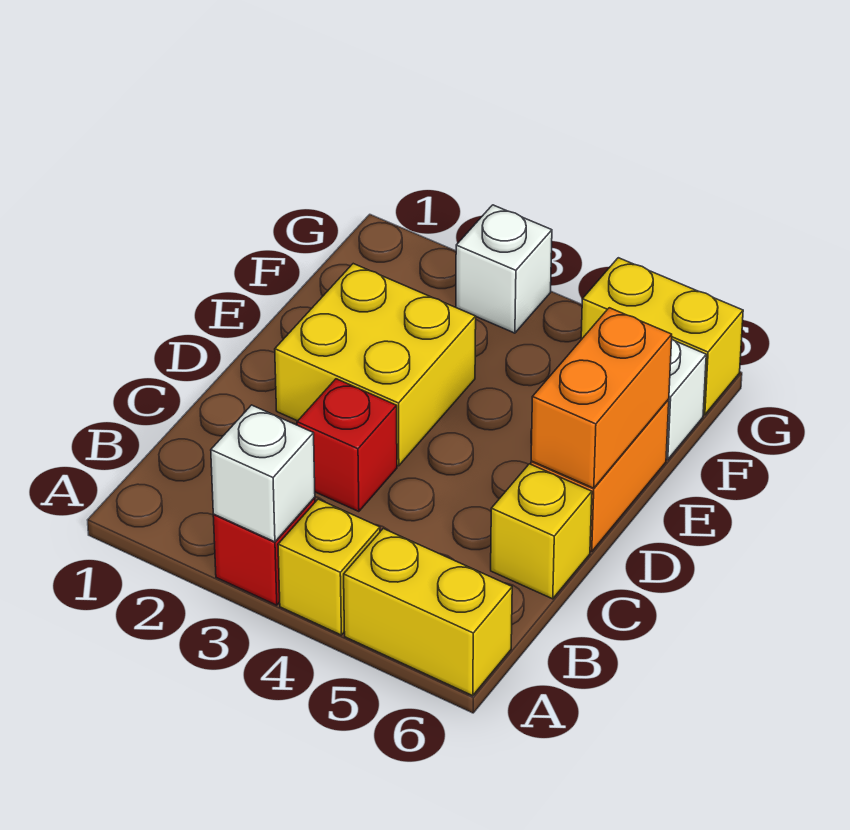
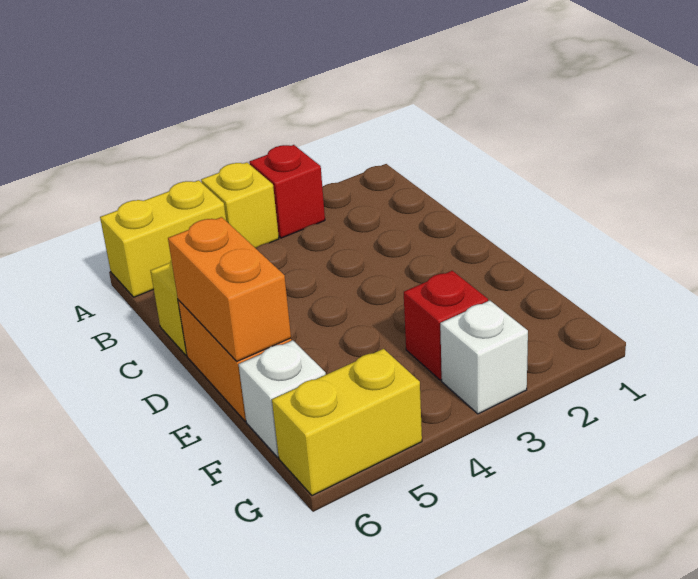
white brick A3 level 2 -> none
red brick C3 level 1 -> red brick F3 level 1
yellow brick D2:E3 level 1 -> none

